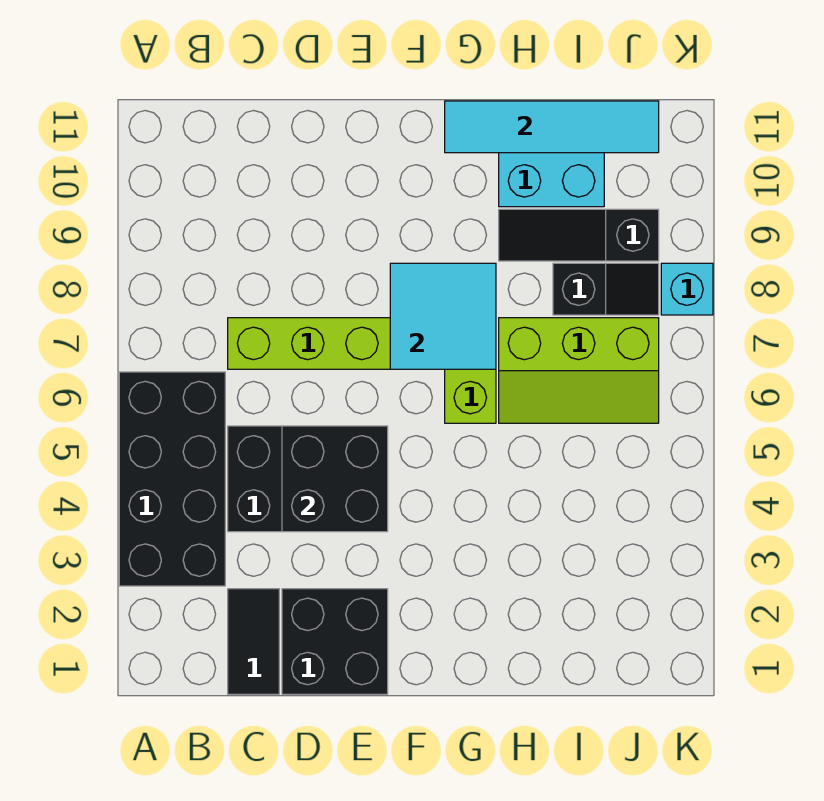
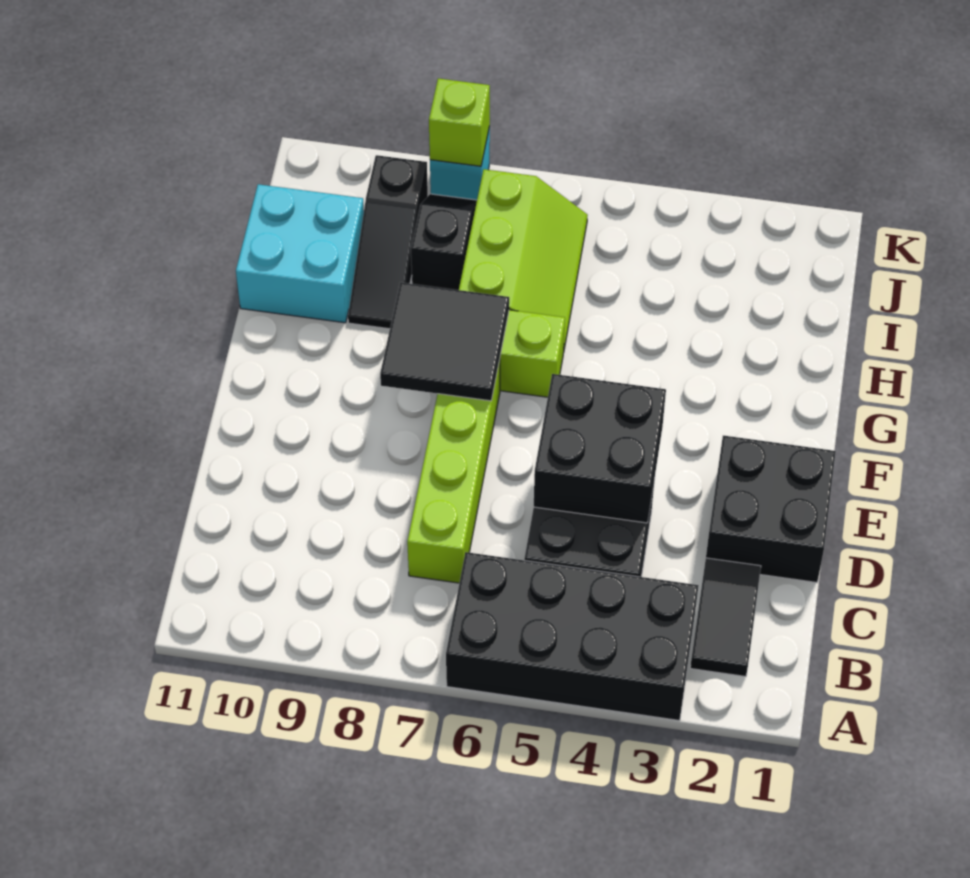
black tile C1:C2 level 1 -> black tile B2:C2 level 1
cyan tile F7:G8 level 2 -> black tile F7:G8 level 2
cyan tile G11:J11 level 2 -> none
none -> lime brick K8 level 2

